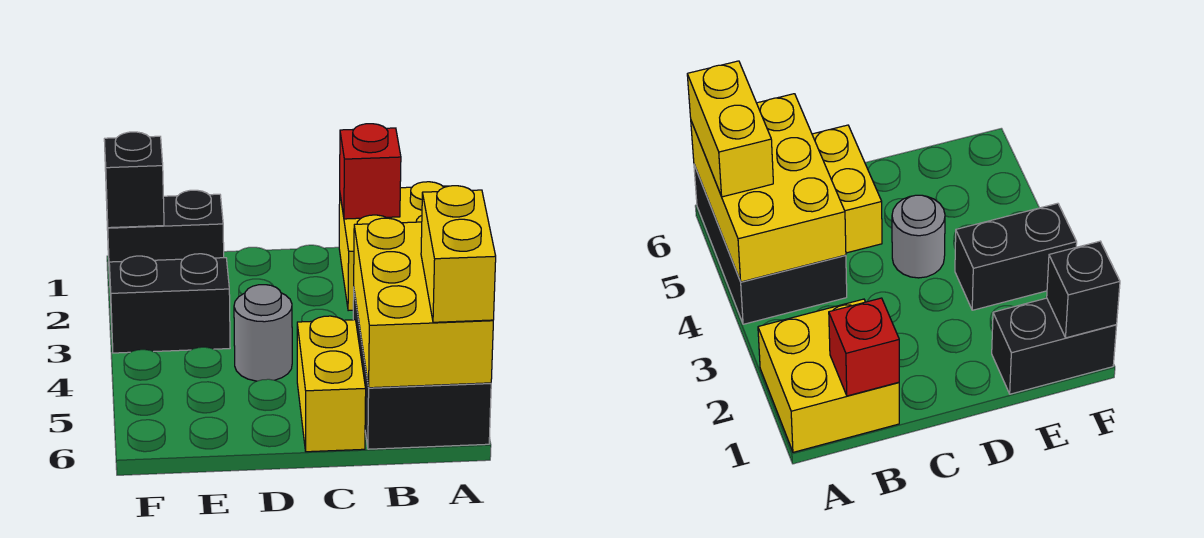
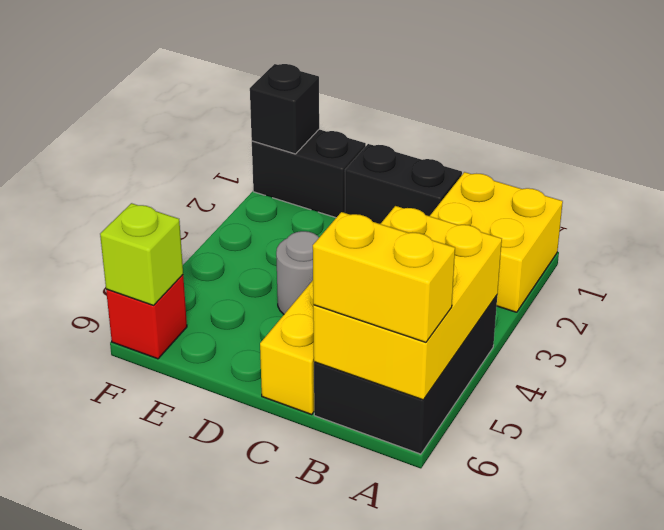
yellow brick A5:A6 level 3 -> yellow brick A6:B6 level 3
red brick B1 level 2 -> red brick F6 level 1
black brick E3:F3 level 1 -> black brick C1:D1 level 1
none -> lime brick F6 level 2

